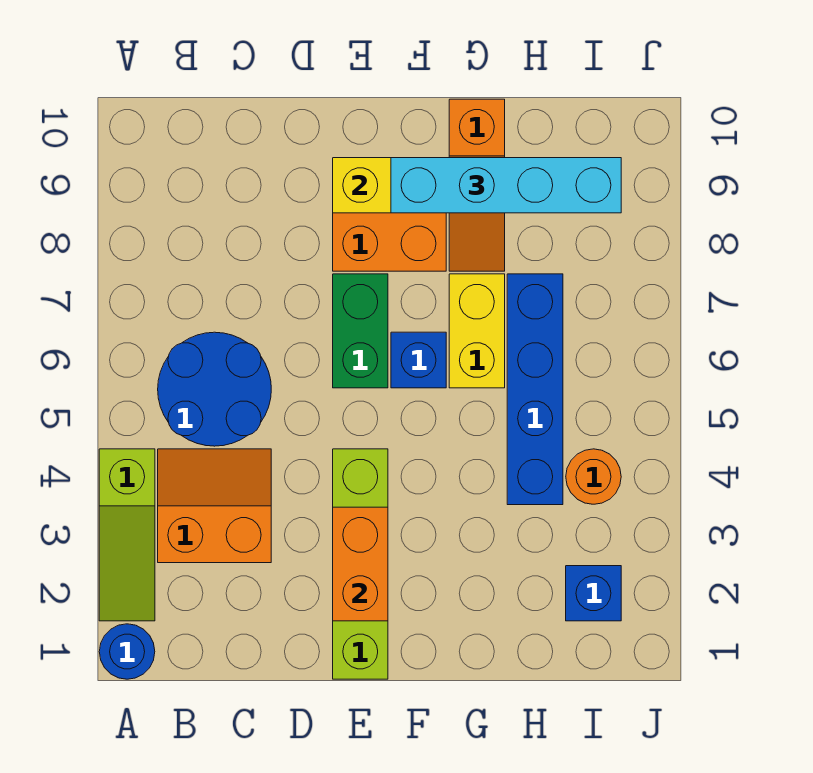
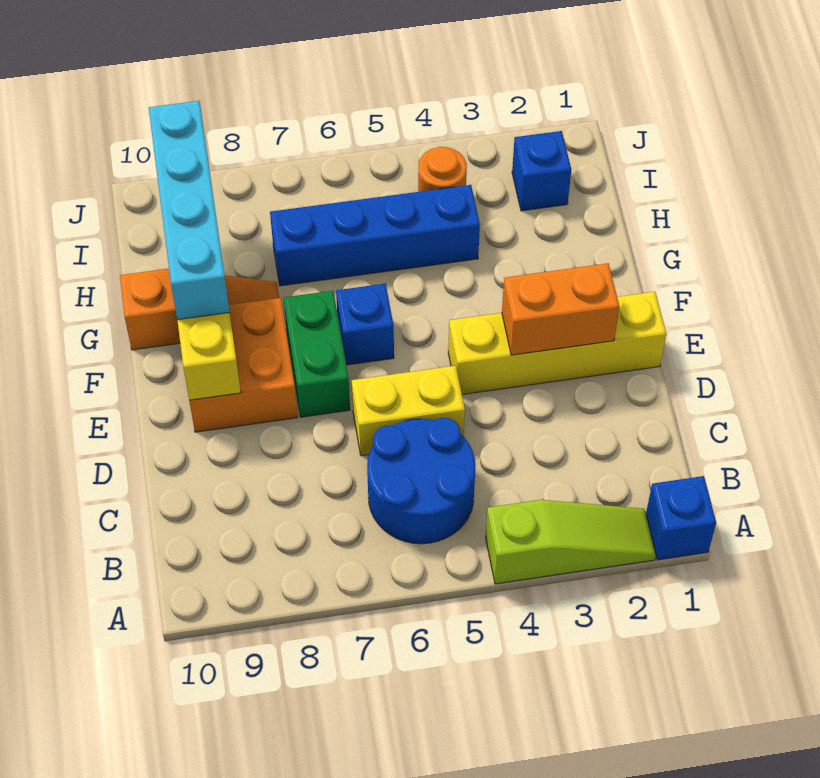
blue round brick A1 level 1 -> blue brick A1 level 1
orange slope B3:C4 level 1 top 3 -> none
lime brick E1:E4 level 1 -> yellow brick E1:E4 level 1
green brick E6:E7 level 1 -> green brick E7:F7 level 1
yellow brick G6:G7 level 1 -> yellow brick D5:D6 level 1

